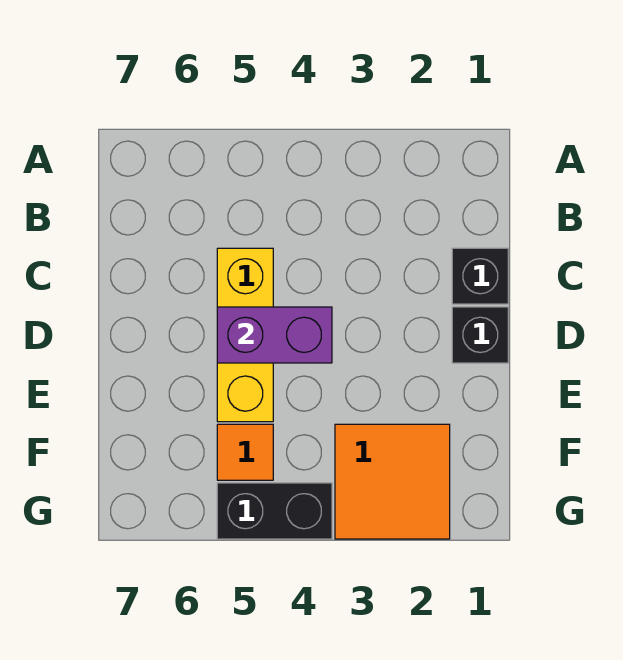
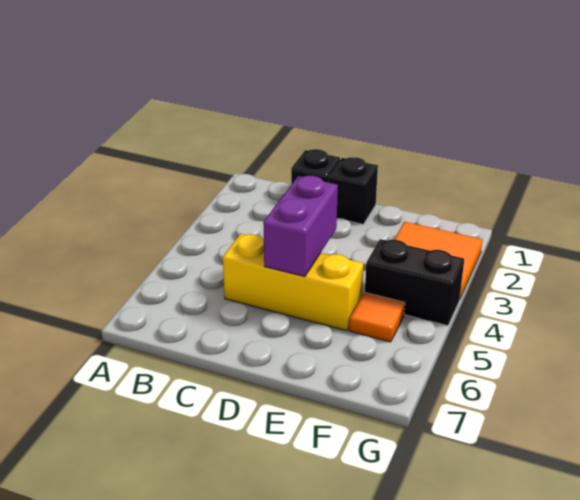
black brick G4:G5 level 1 -> black brick F4:G4 level 1

